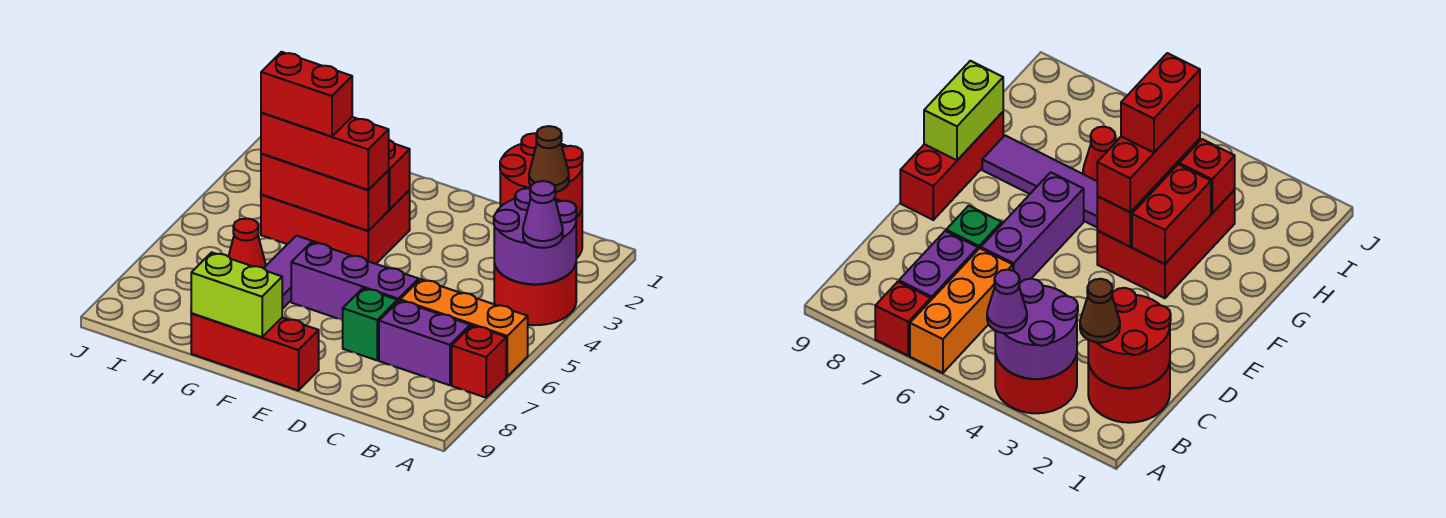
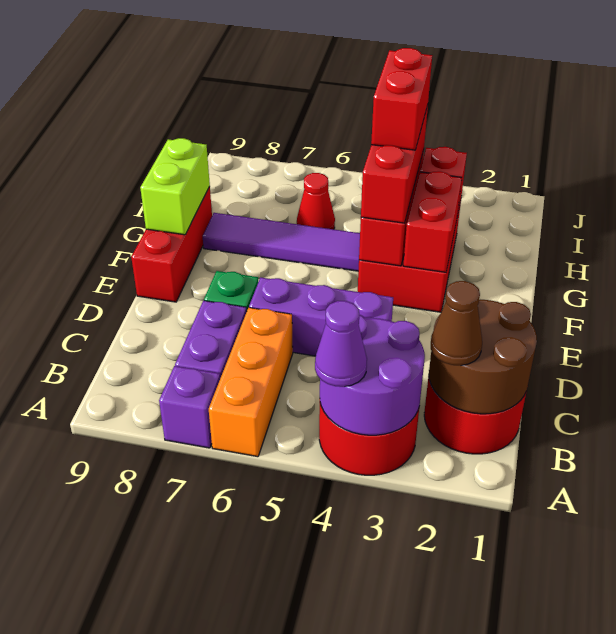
red brick A7 level 1 -> purple brick A7 level 1
red round brick B1:C2 level 2 -> brown round brick B1:C2 level 2
purple brick D6:F6 level 1 -> purple brick D4:D6 level 1

